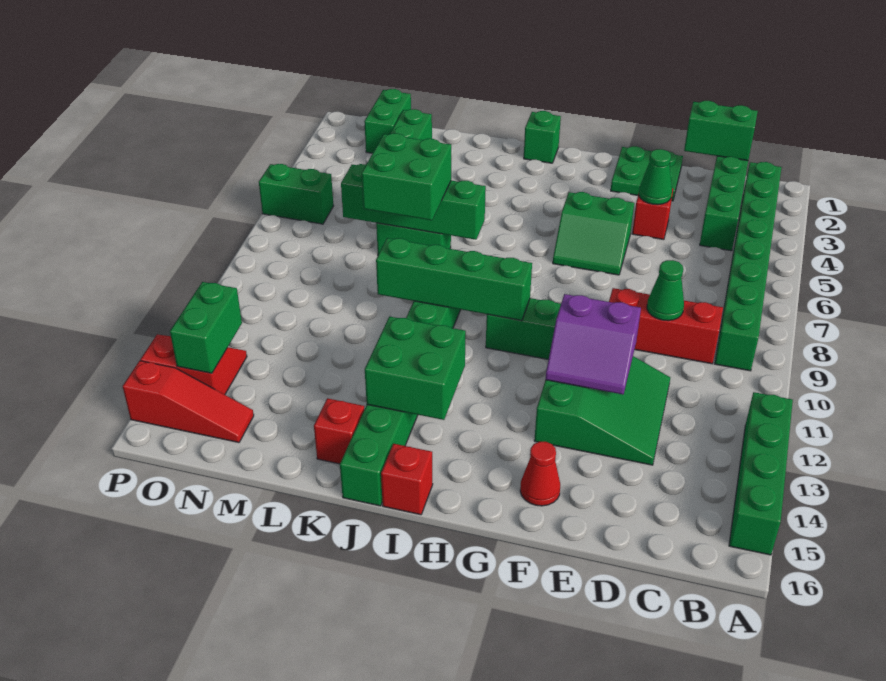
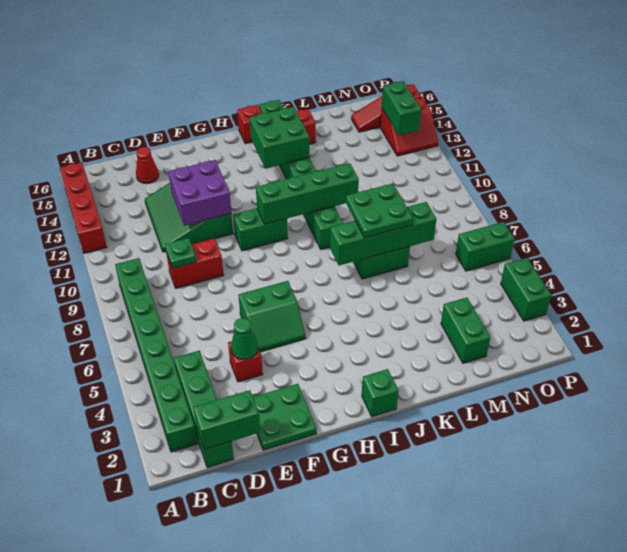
green brick A12:A15 level 1 -> red brick A12:A15 level 1
red brick C9:E9 level 1 -> red brick D9:E9 level 1
green cone D9 level 2 -> green plate D9 level 2
purple slope E11:F12 level 2 top 11 -> purple brick E11:F12 level 2
green slope F5:G6 level 1 top 5 -> green slope F5:G6 level 1 top 6
red cone F15 level 1 -> red cone D15 level 1
green brick K7:L8 level 3 -> green plate K7:L8 level 3
green brick N1:N2 level 1 -> green brick P3:P4 level 1

